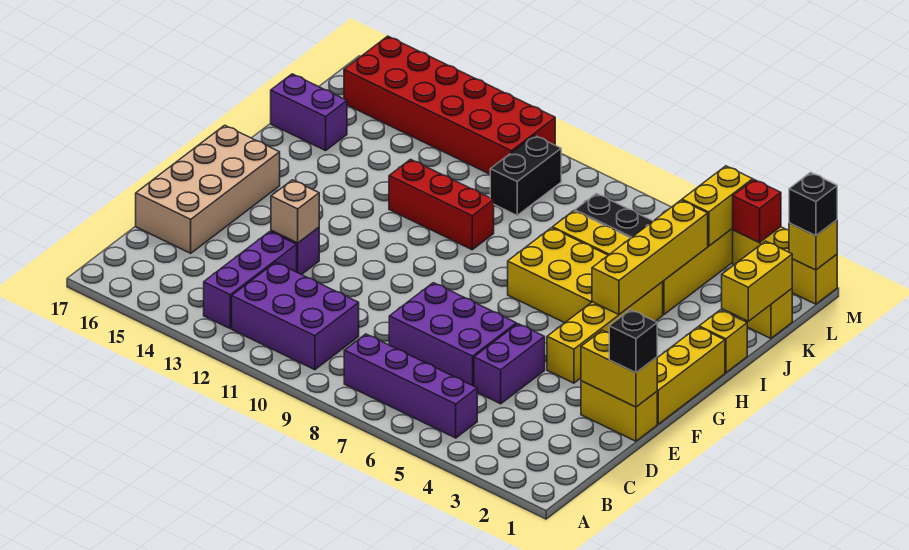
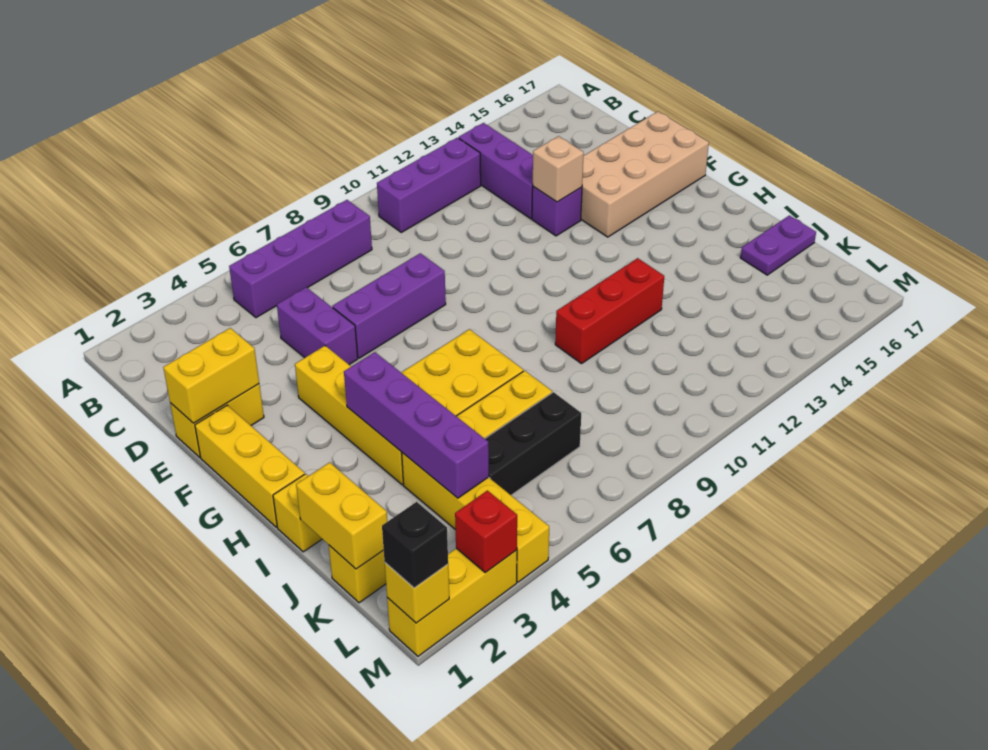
purple brick B10:C12 level 1 -> purple brick B10:B12 level 1
purple brick D6:E8 level 1 -> purple brick E6:E8 level 1
tan brick D16:G17 level 1 -> tan brick E14:F17 level 1
black brick E1 level 3 -> none
yellow brick H4:K4 level 2 -> purple brick H4:K4 level 2
purple brick J16:J17 level 1 -> purple plate J16:J17 level 1
black brick K10:L10 level 1 -> none
yellow brick L4:M4 level 2 -> none
red brick L11:M16 level 1 -> none

